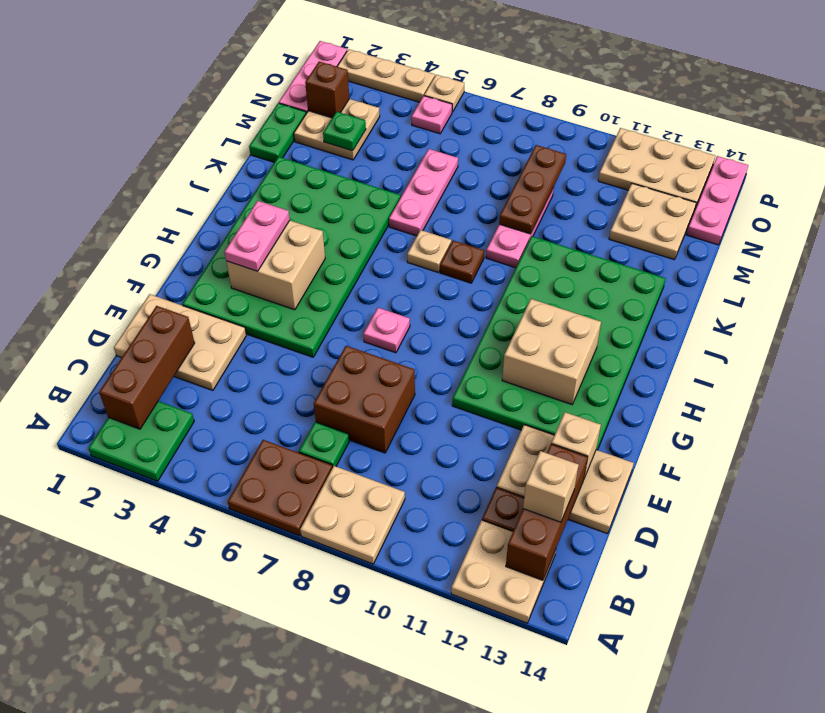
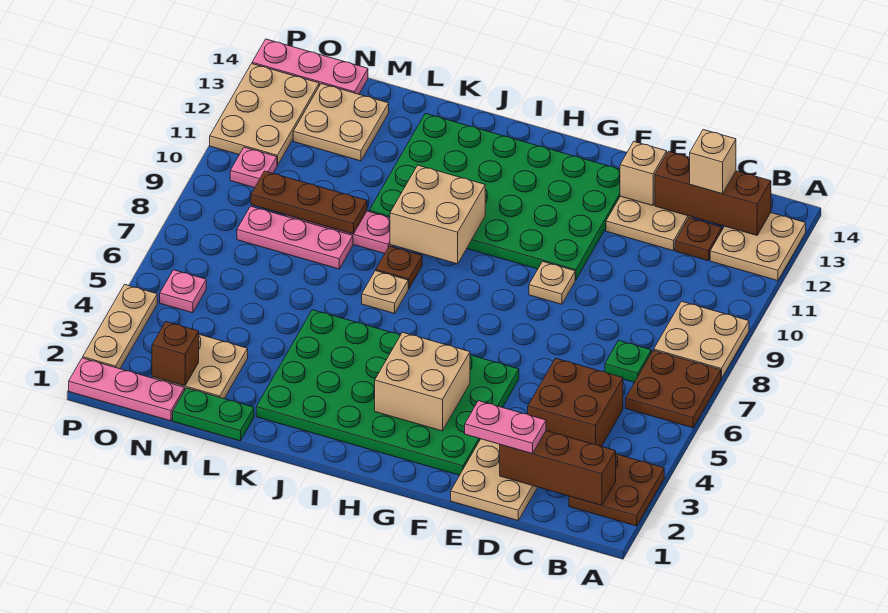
green plate A2:B3 level 1 -> brown plate A2:B3 level 1
brown brick D7:E8 level 1 -> brown brick C4:D5 level 1
pink plate G3:H3 level 3 -> pink plate D2:E2 level 3
pink plate G7 level 1 -> pink plate O10 level 1
tan brick G11:H12 level 2 -> tan brick I9:J10 level 2
pink plate K6:M6 level 1 -> pink plate L8:N8 level 1
green plate M3 level 2 -> none
tan plate P5 level 1 -> tan plate F9 level 1

